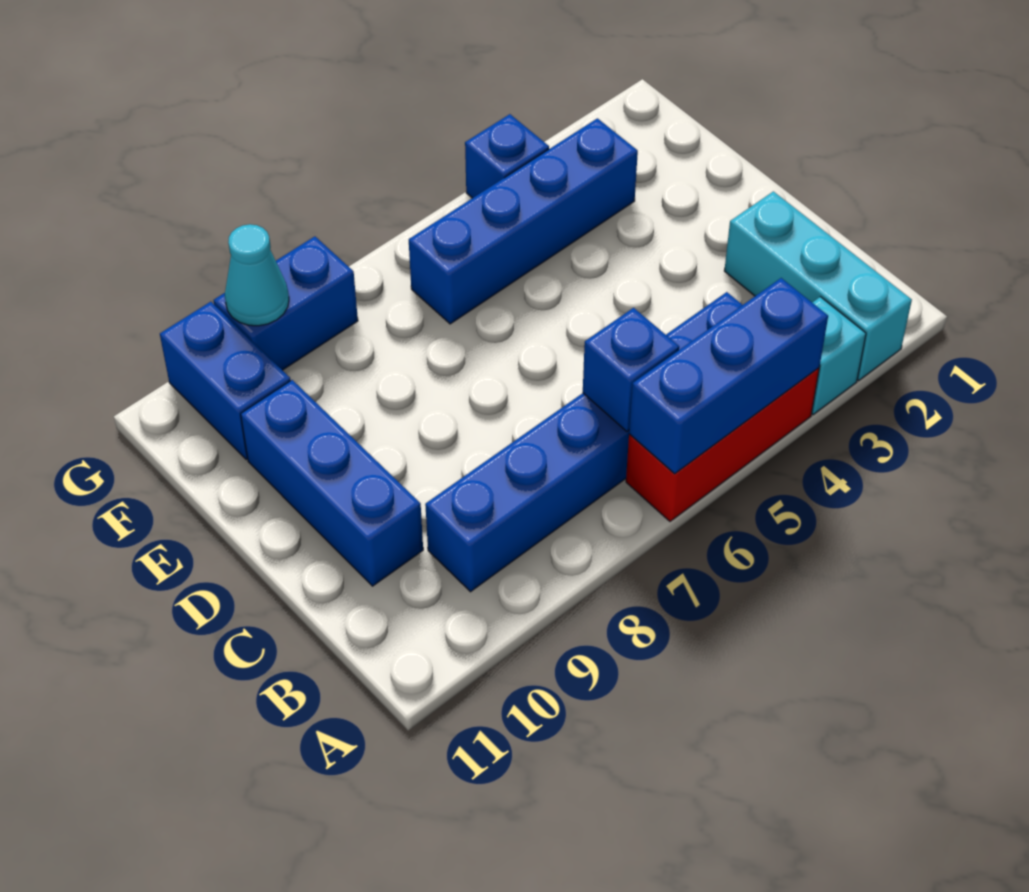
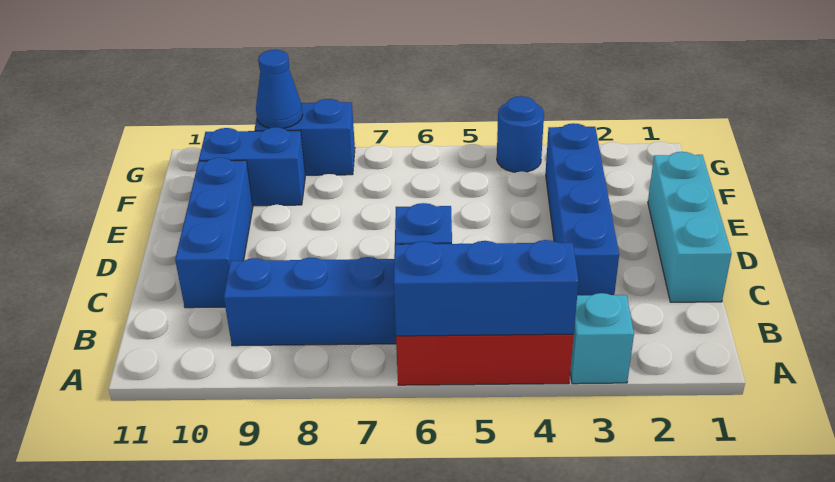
cyan brick A2:C2 level 1 -> cyan brick C1:E1 level 1
blue brick F3:F6 level 1 -> blue brick C3:F3 level 1
blue brick F10:G10 level 1 -> blue brick F9:F10 level 1
blue brick G4 level 1 -> blue round brick G4 level 1
cyan cone G9 level 2 -> blue cone G9 level 2

